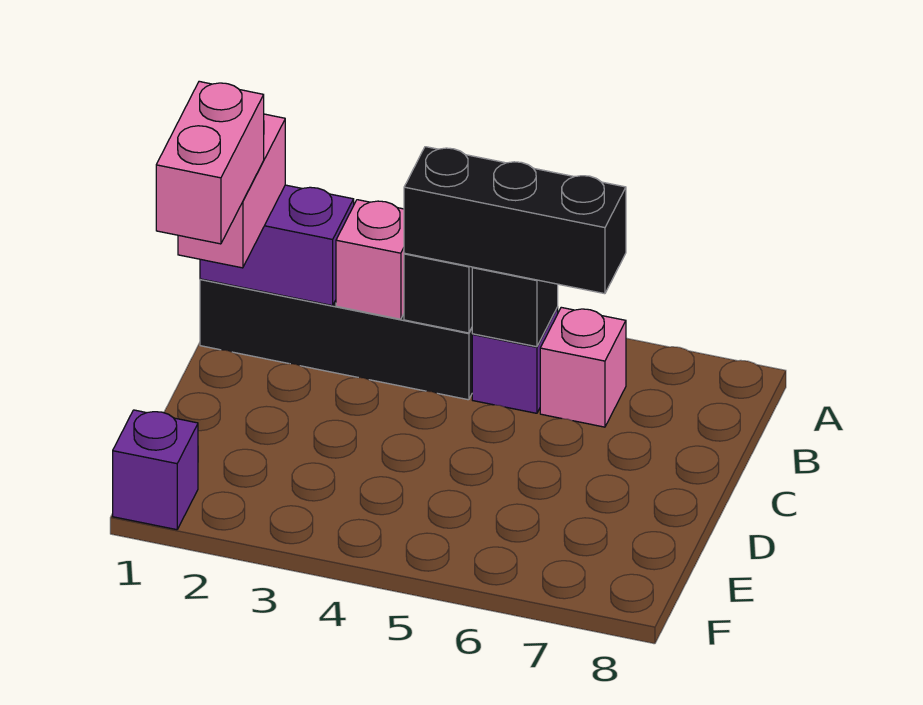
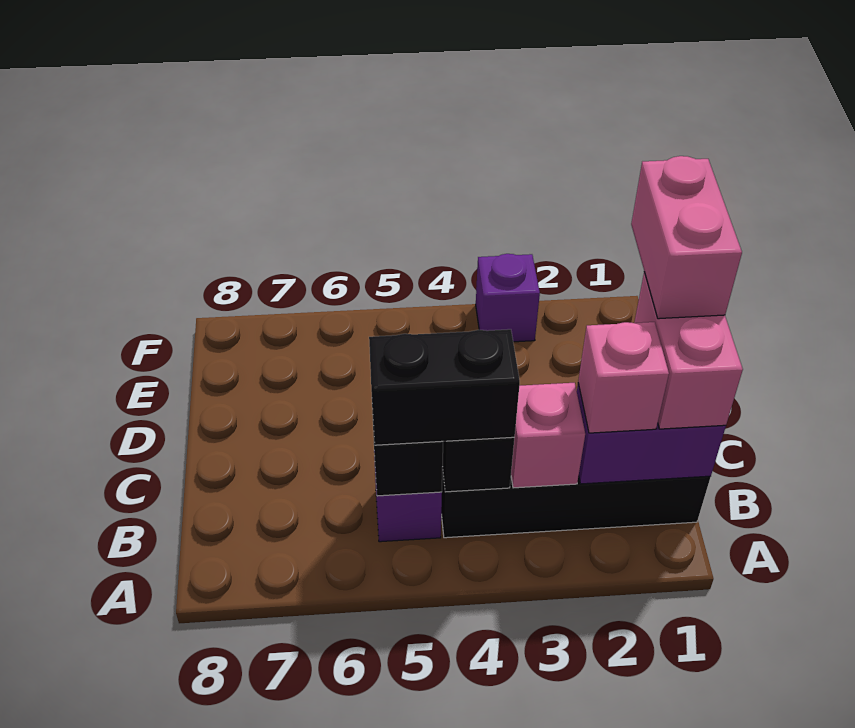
black brick B4:B6 level 3 -> black brick B4:B5 level 3
pink brick B6 level 1 -> pink brick B2 level 3
purple brick F1 level 1 -> purple brick F3 level 1

